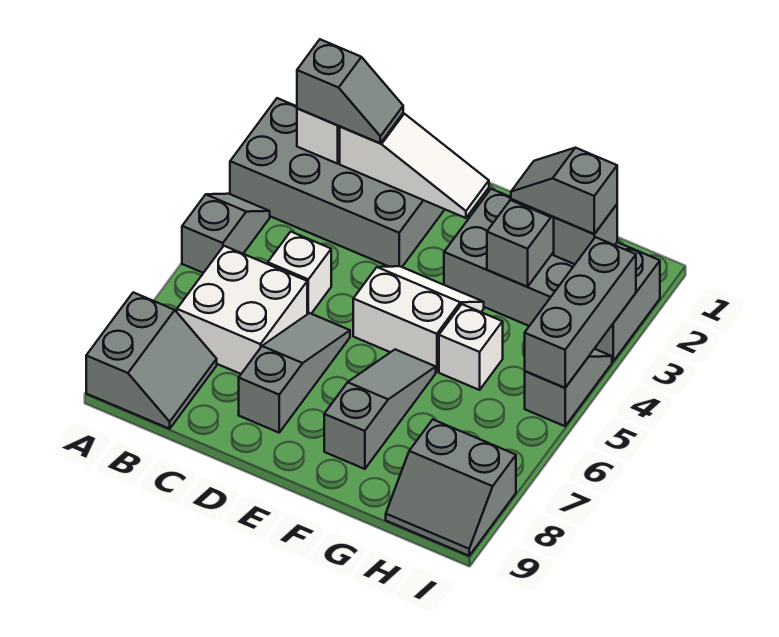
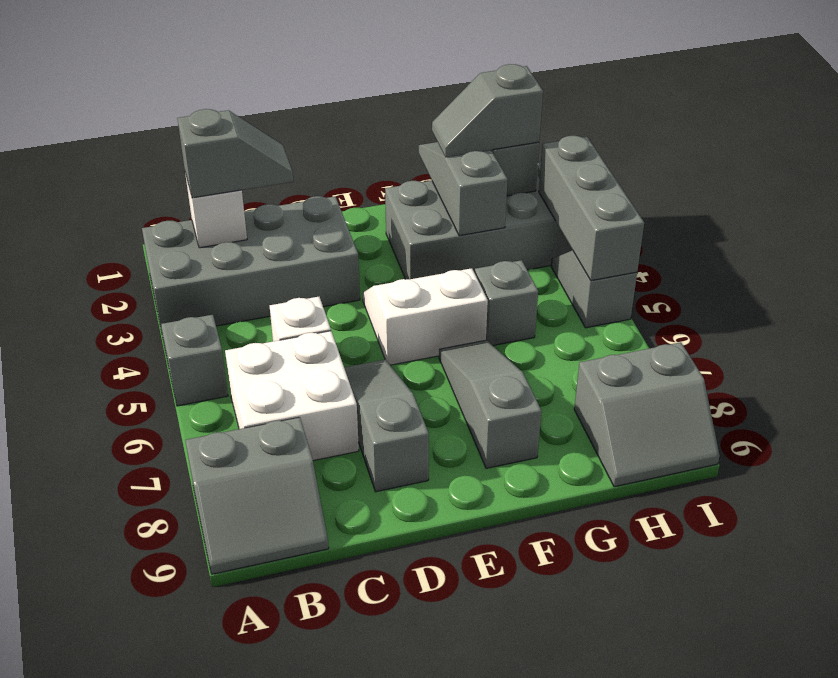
grey slope A8:B9 level 1 top A -> grey slope A8:B9 level 1 top 8
white slope C2:E2 level 2 top C -> none
white brick G5 level 1 -> grey brick G5 level 1

